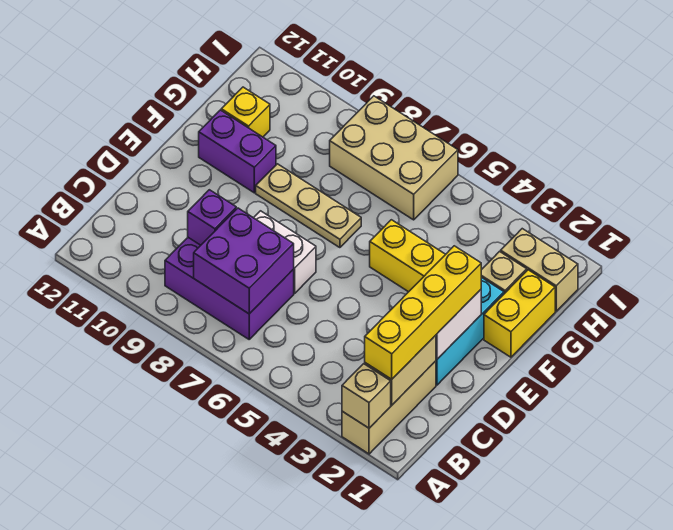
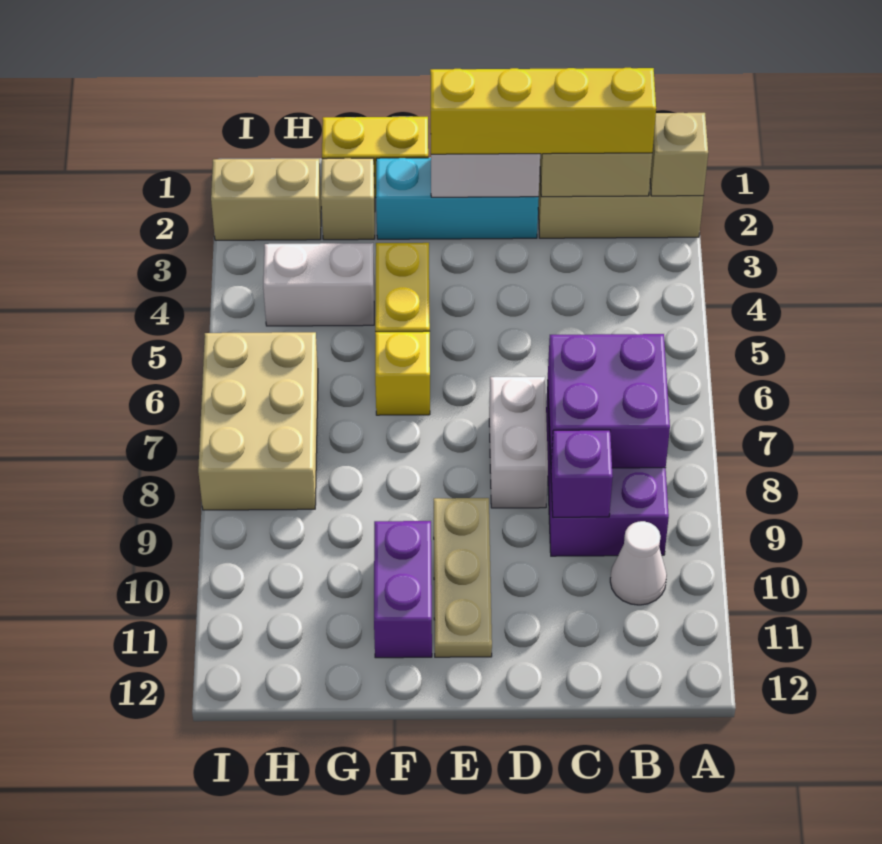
none -> white cone B10 level 1
tan plate F7:F9 level 1 -> tan plate E9:E11 level 1
none -> white brick G4:H4 level 1
yellow brick G11 level 1 -> yellow brick F6 level 1
tan brick H1:H2 level 1 -> tan brick H2:I2 level 1

